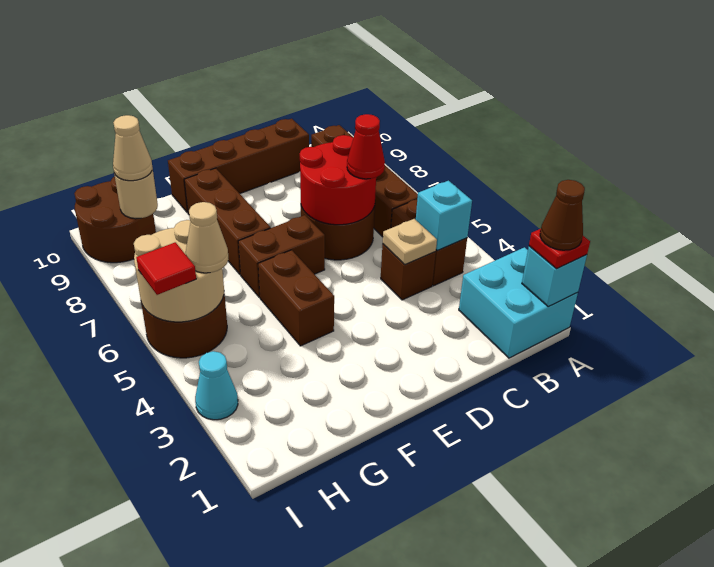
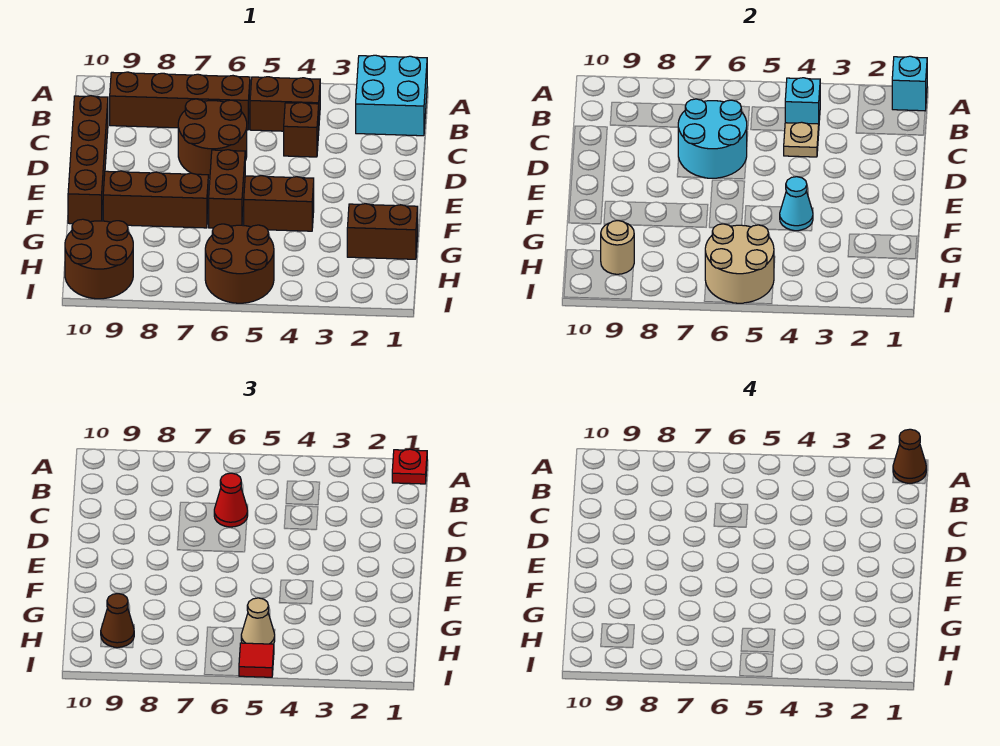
red round brick C6:D7 level 2 -> cyan round brick C6:D7 level 2
none -> brown brick G1:G2 level 1
tan cone H9 level 3 -> brown cone H9 level 3
cyan cone I3 level 1 -> cyan cone F4 level 2

